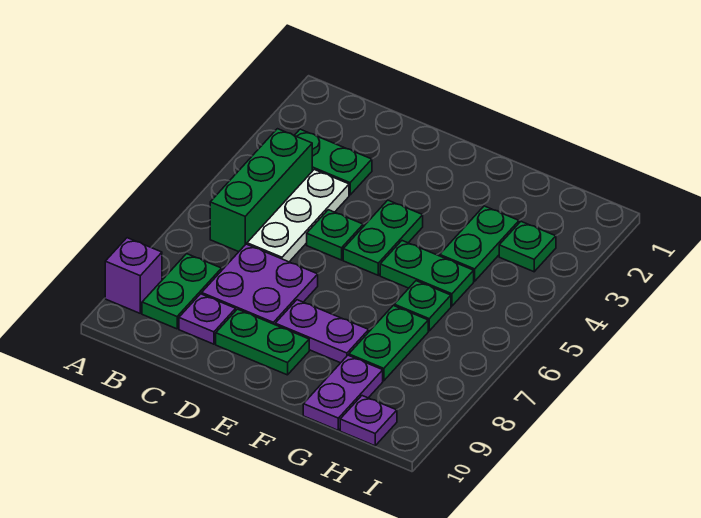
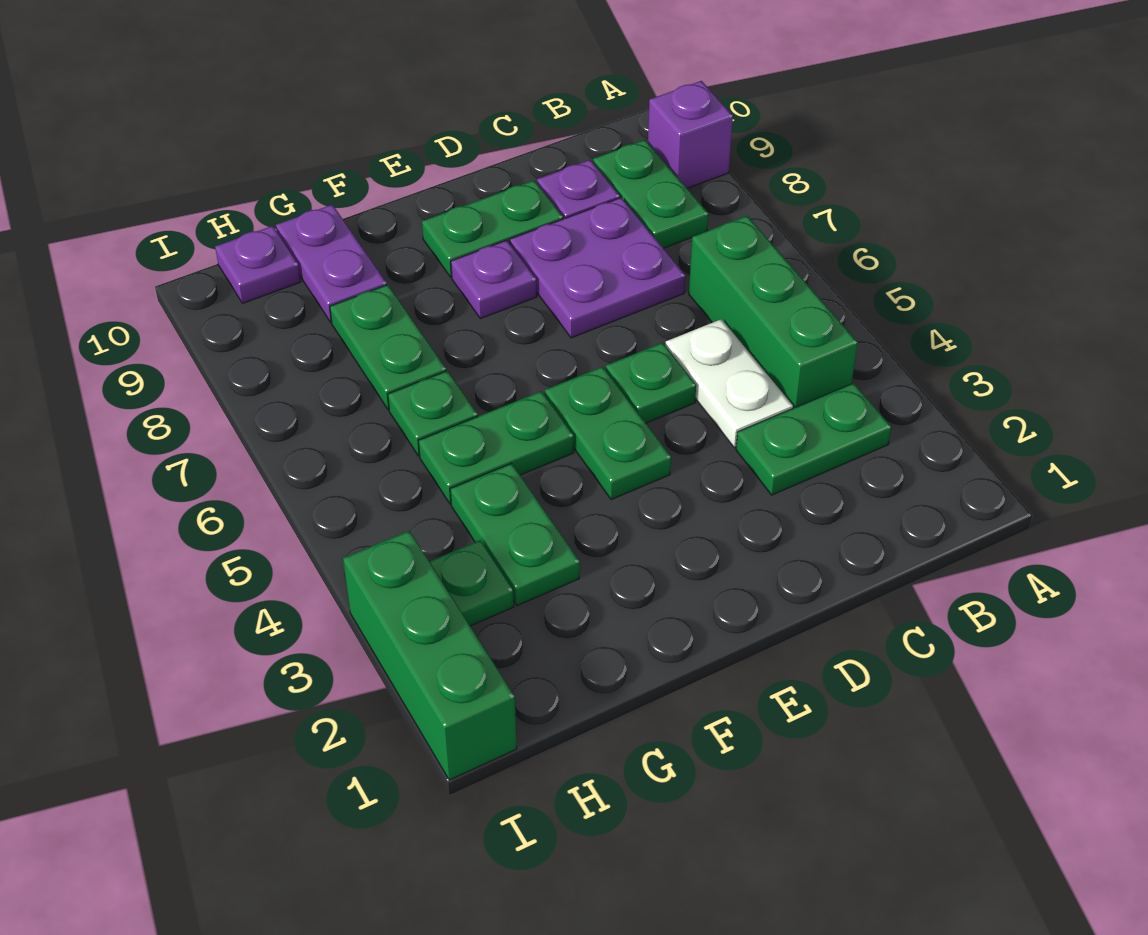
white plate C4:C6 level 1 -> white plate C4:C5 level 1
purple plate E8:F8 level 1 -> purple plate E8 level 1
none -> green brick I1:I3 level 1

